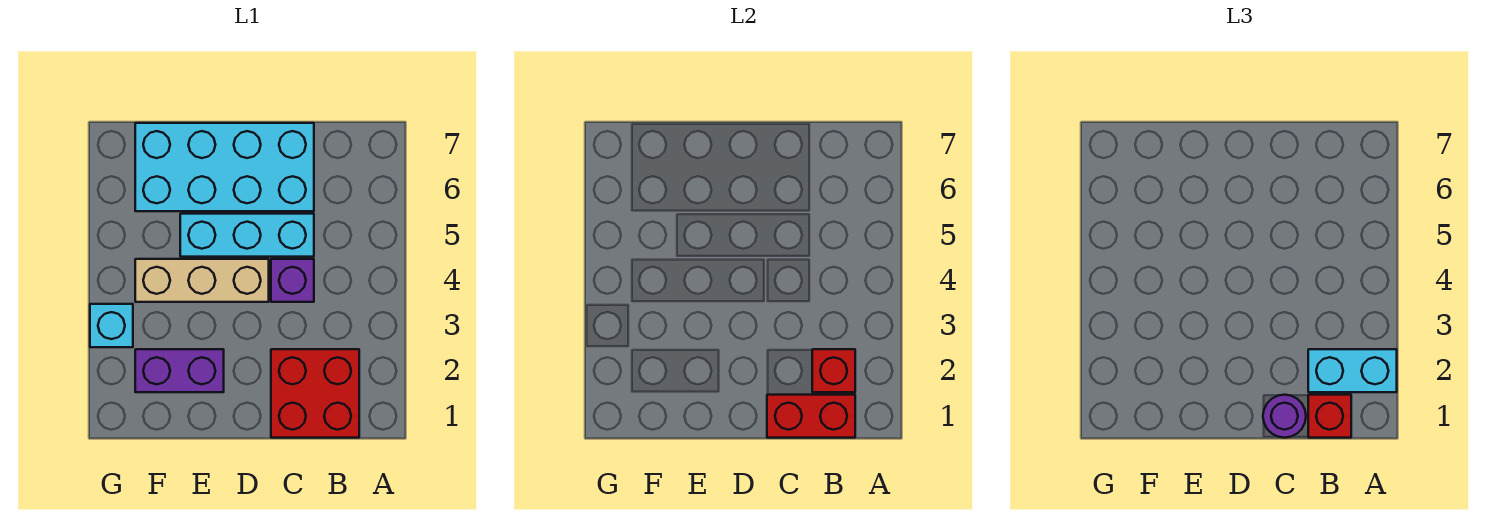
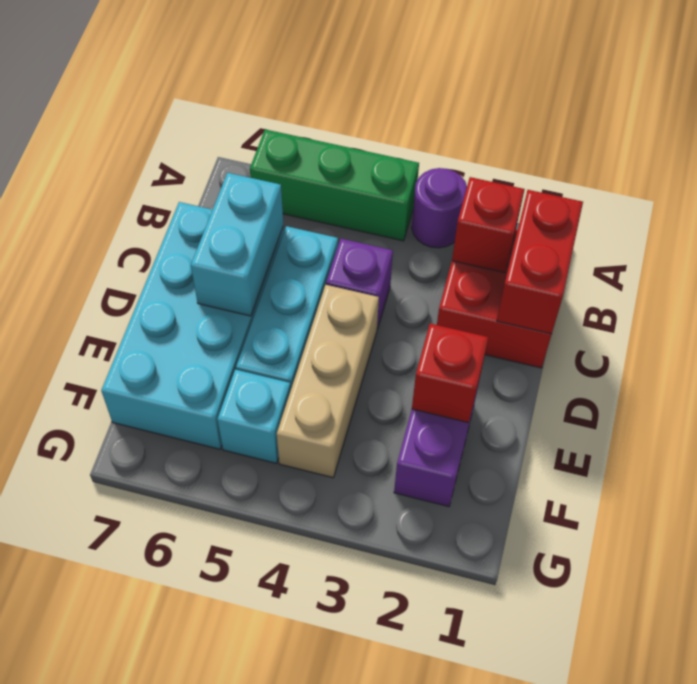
cyan brick A2:B2 level 3 -> cyan brick C6:D6 level 2
none -> green brick A4:A6 level 1
red brick B1 level 3 -> red brick E2 level 2
purple round brick C1 level 3 -> purple round brick A3 level 1
cyan brick G3 level 1 -> cyan brick F5 level 1

